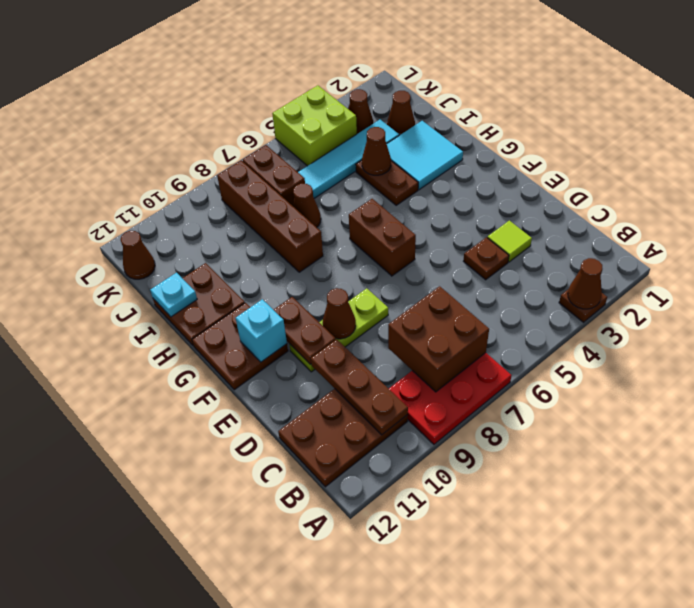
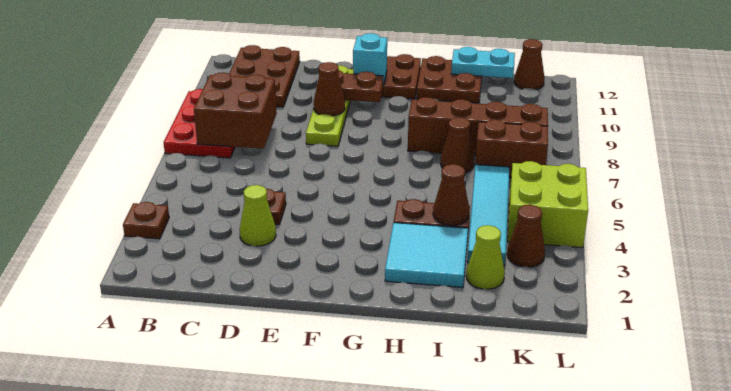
brown cone A3 level 2 -> none
brown plate B10:D10 level 2 -> none
lime tile D3 level 1 -> lime cone D3 level 1
lime plate E8:E10 level 1 -> lime plate E8:E11 level 1
brown brick F6:G6 level 1 -> none
cyan plate I12 level 2 -> cyan plate I12:J12 level 2
brown cone J2 level 1 -> lime cone J2 level 1

